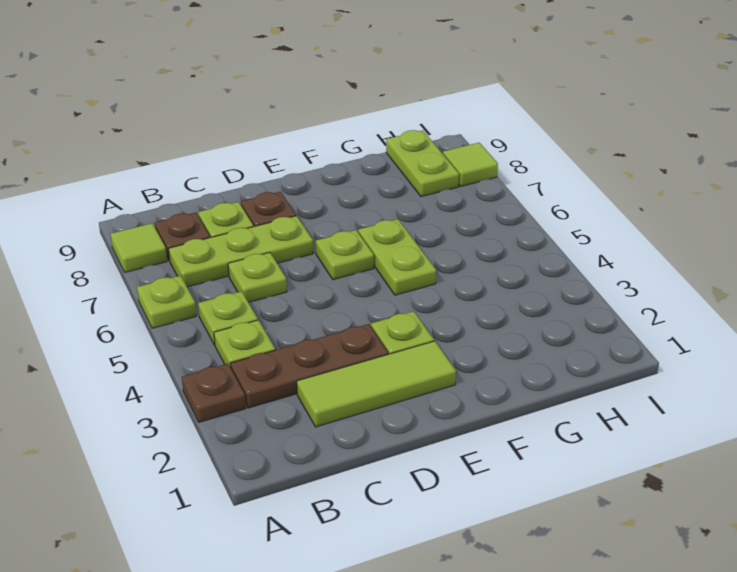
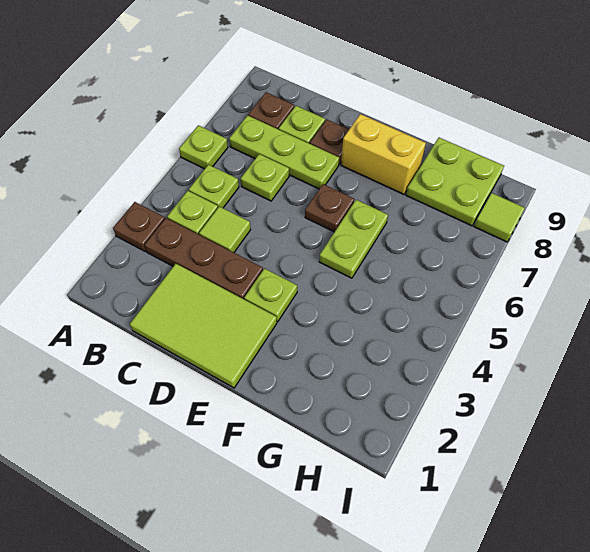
lime tile A8 level 1 -> lime tile C4 level 1
lime tile C2:E2 level 1 -> lime tile C1:E2 level 1
lime plate E6 level 1 -> brown plate E6 level 1
none -> yellow brick E8:F8 level 1
lime plate H8:H9 level 1 -> lime plate G8:H9 level 1

